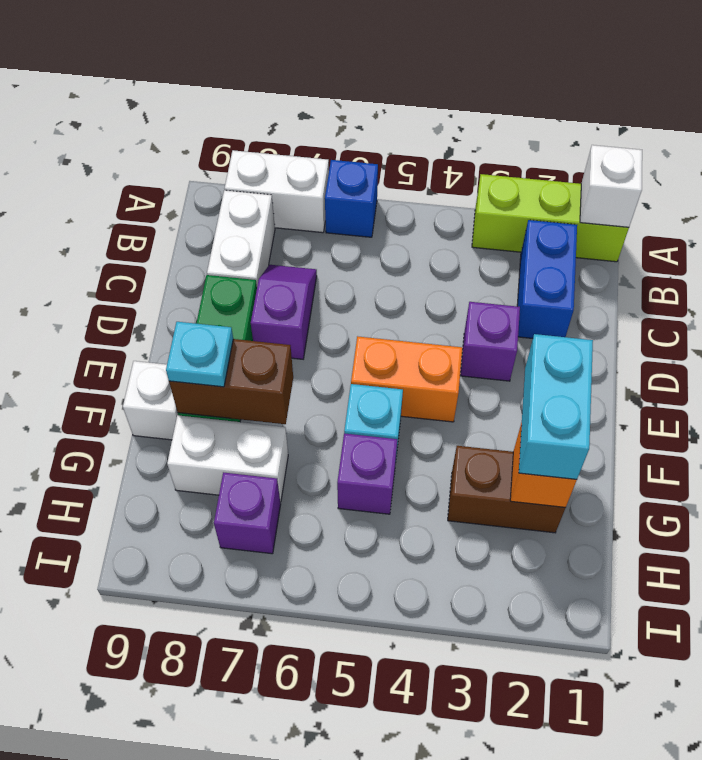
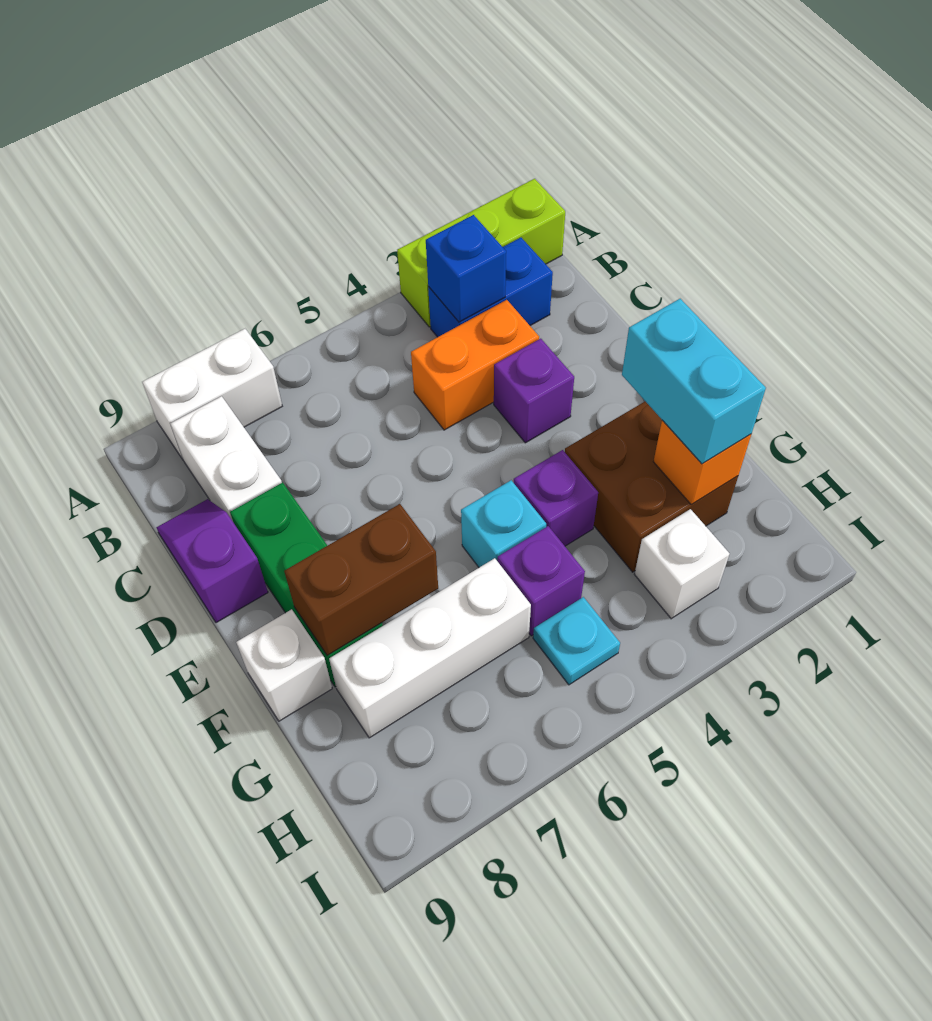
white brick A1 level 2 -> white brick H3 level 1
blue brick A6 level 1 -> blue brick B3 level 2
blue brick B2:C2 level 1 -> blue brick B2:B3 level 1
purple slope C7:D7 level 1 top D -> purple slope C9:D9 level 1 top D
orange brick E4:E5 level 1 -> orange brick C3:C4 level 1
cyan plate F8 level 3 -> cyan plate H5 level 1
brown brick G2:G3 level 1 -> brown brick F2:G3 level 1
white brick G7:G8 level 1 -> white brick G6:G8 level 1
purple brick H7 level 1 -> purple brick F4 level 1

